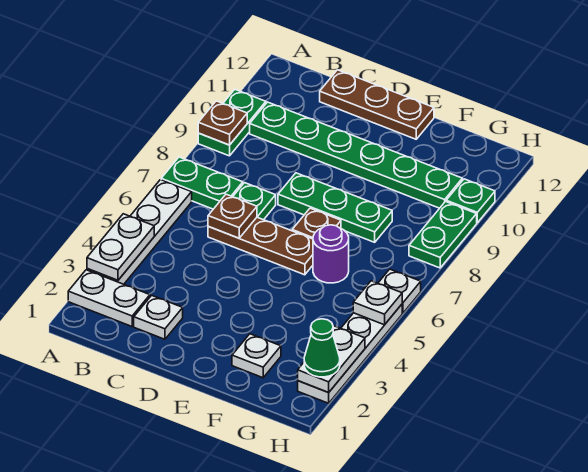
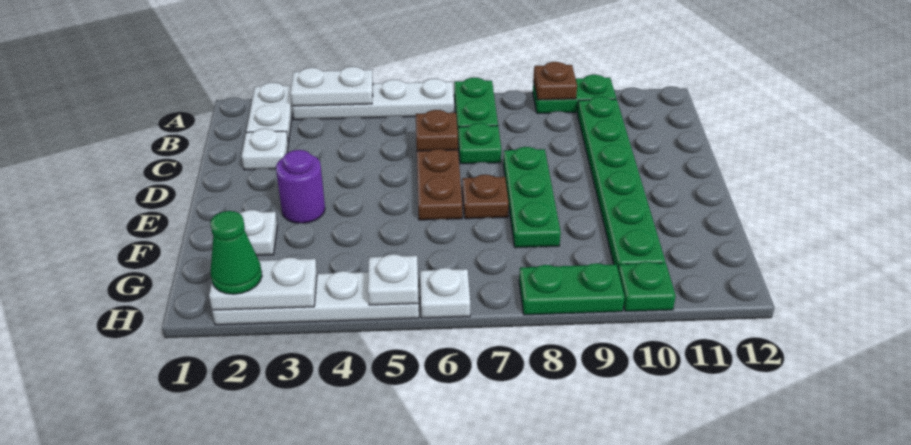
brown plate C12:E12 level 1 -> none
purple round brick F6 level 1 -> purple round brick E3 level 1

